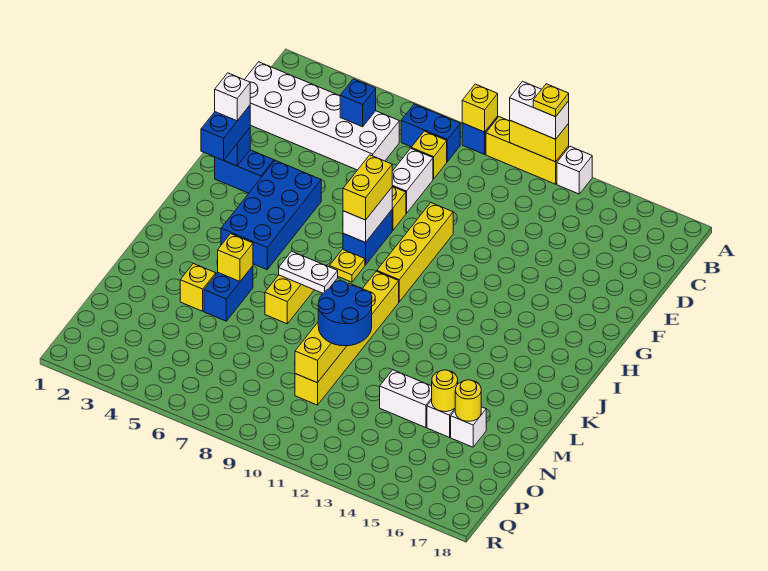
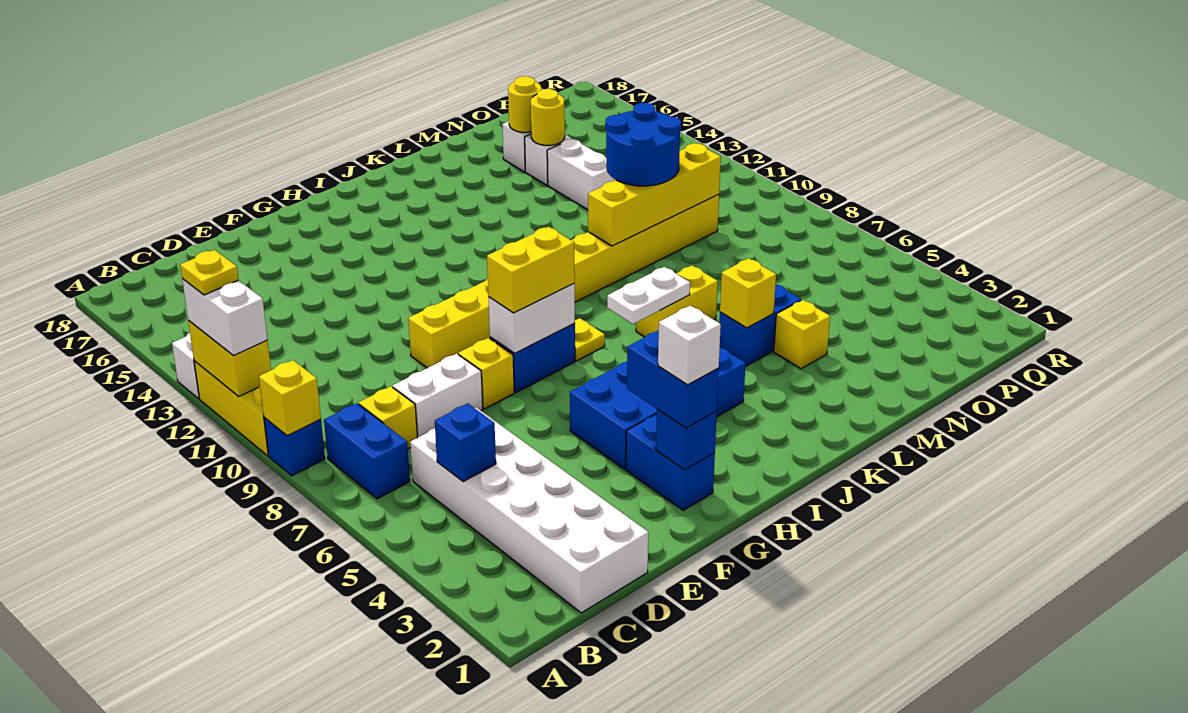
blue brick G2:H2 level 3 -> blue brick G2:G3 level 3
white plate K7:K8 level 2 -> white plate J7:K7 level 2

